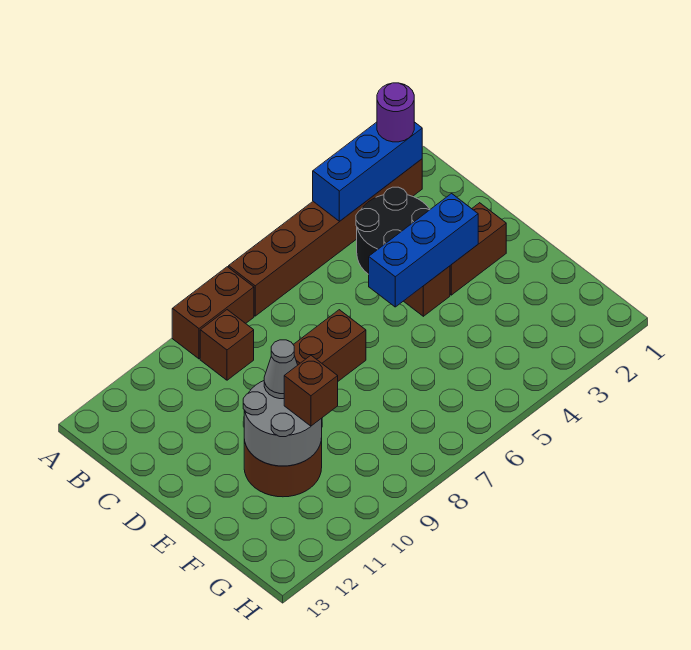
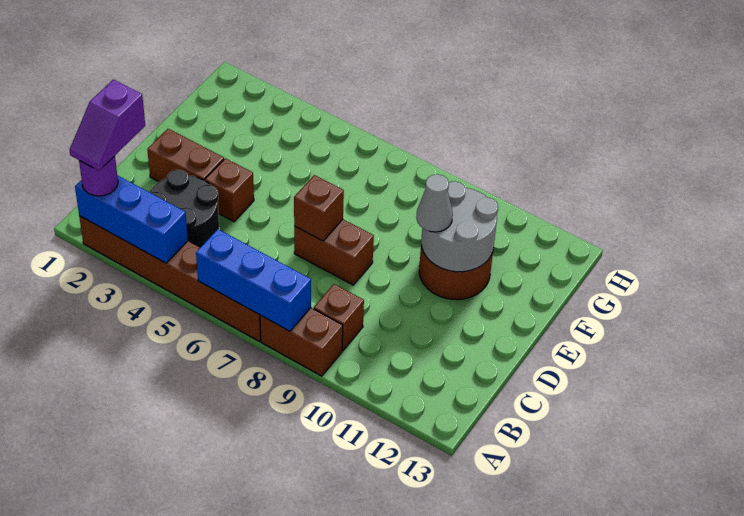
none -> purple slope A2:B2 level 4 top B
blue brick D3:D5 level 2 -> blue brick A6:A8 level 2
brown brick F10 level 3 -> brown brick D7 level 2

